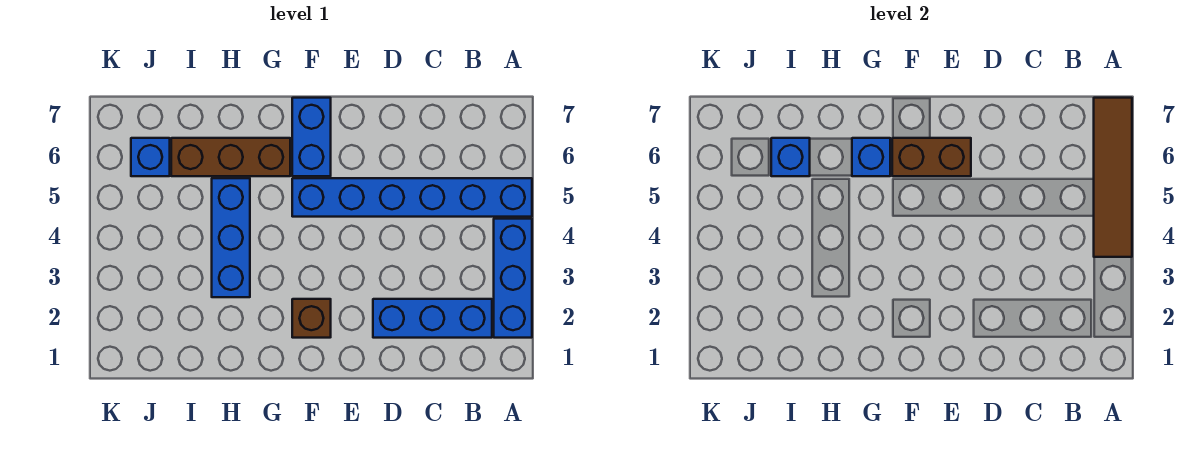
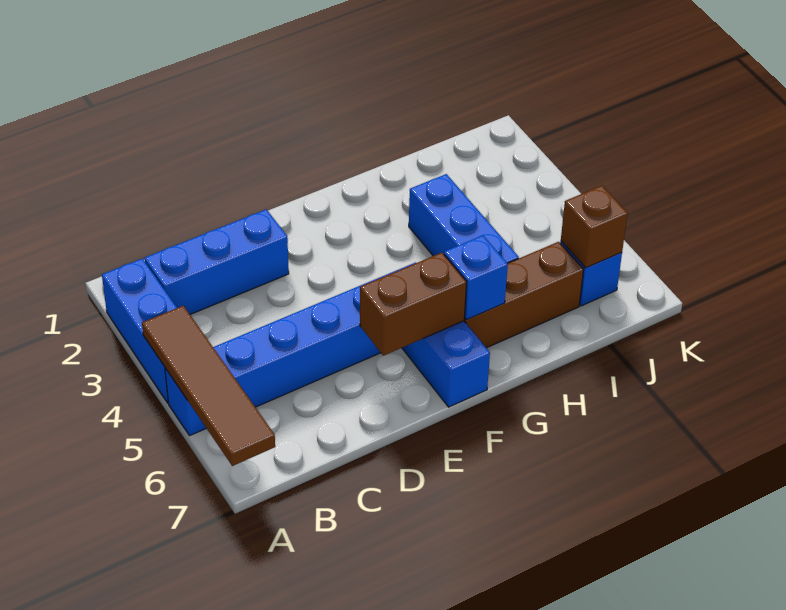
brown brick F2 level 1 -> brown brick J6 level 2
blue brick I6 level 2 -> none

